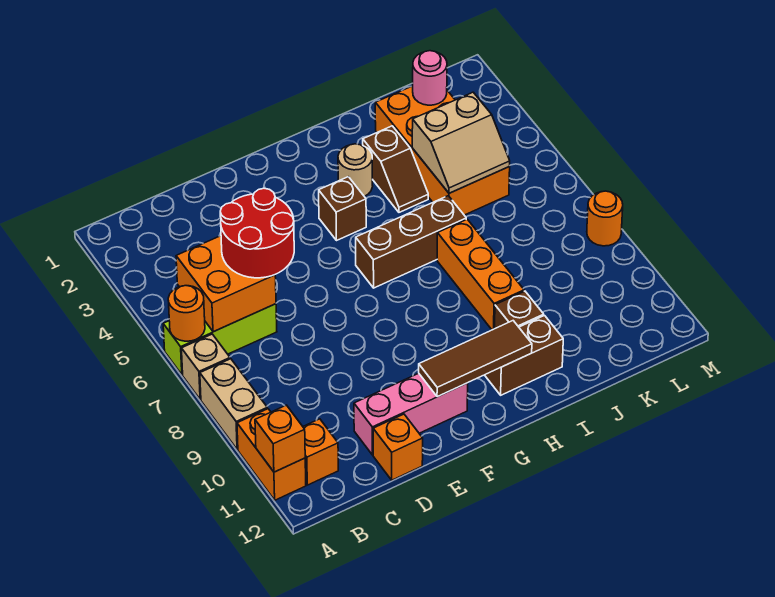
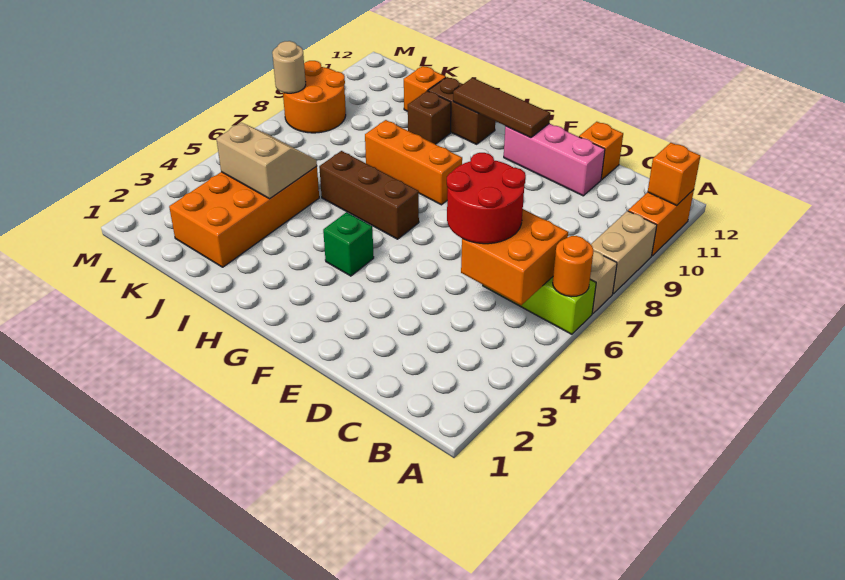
orange brick B11 level 1 -> orange brick J11 level 1
brown brick G4 level 1 -> green brick G4 level 1
tan round brick H3 level 1 -> tan round brick M8 level 2
brown slope I3:I4 level 1 top 3 -> none
orange brick I7:I9 level 1 -> orange brick G8:I8 level 1
pink round brick K2 level 2 -> none
orange round brick M8 level 1 -> orange round brick L8:M9 level 1

